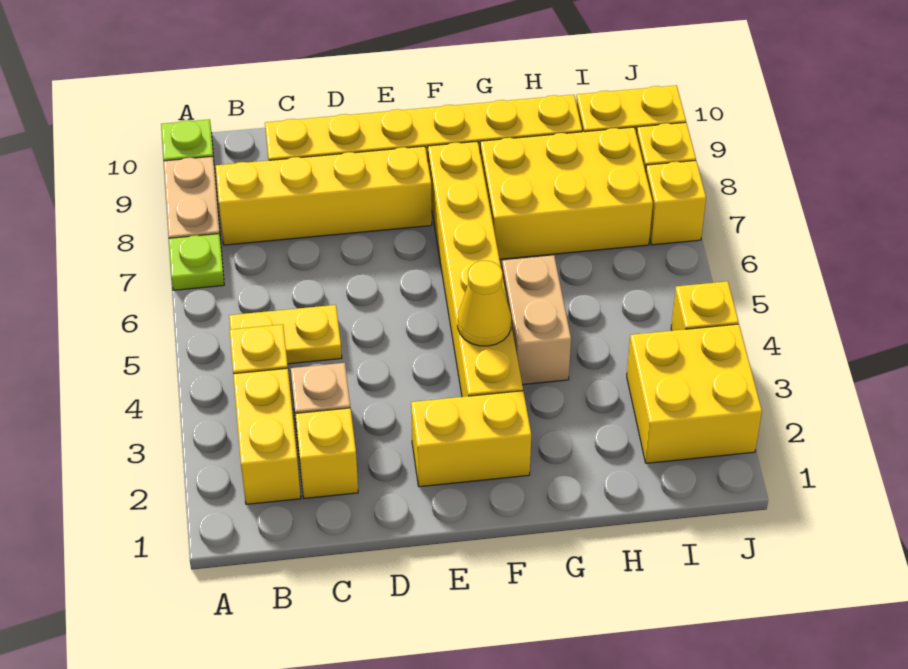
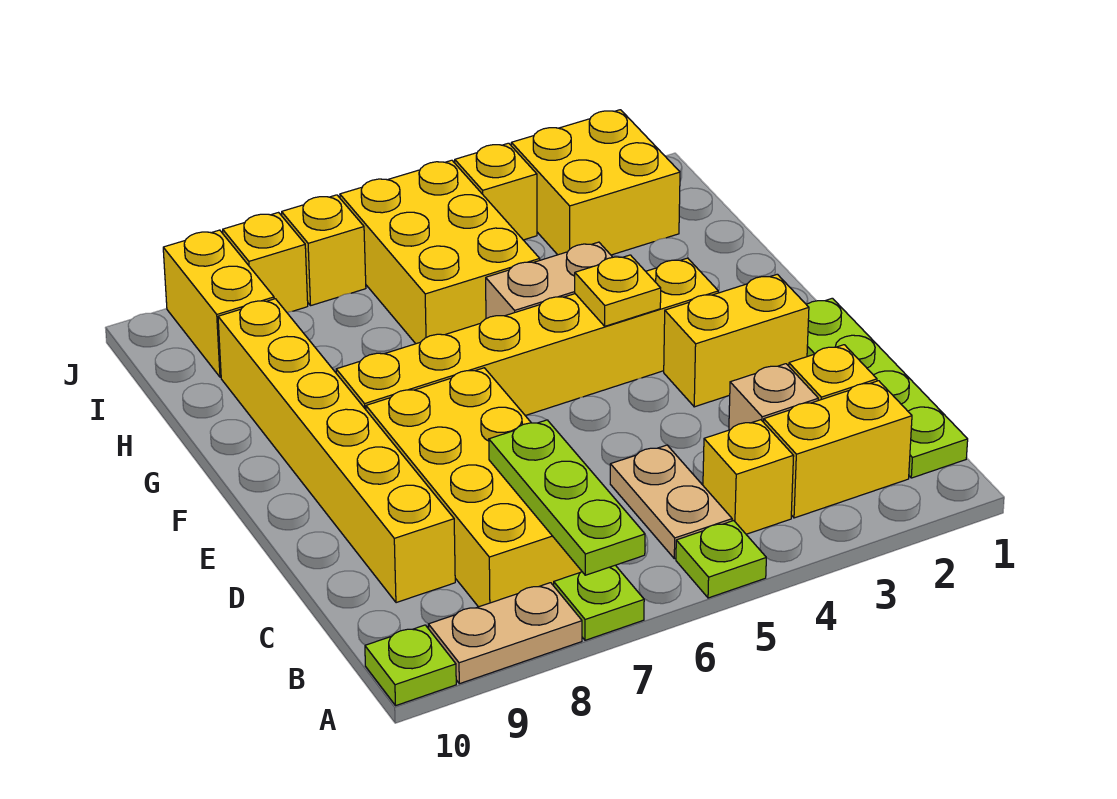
none -> lime plate A5 level 1
none -> lime plate A7:C7 level 2
none -> lime plate B1:E1 level 1
yellow plate B5:C5 level 1 -> tan plate B5:C5 level 1
yellow brick B8:E8 level 1 -> yellow brick B7:E8 level 1
yellow brick E2:F2 level 1 -> yellow brick E2:E3 level 1
yellow cone F4 level 2 -> yellow plate F4 level 2
yellow brick G7:I8 level 1 -> yellow brick H5:J6 level 1

